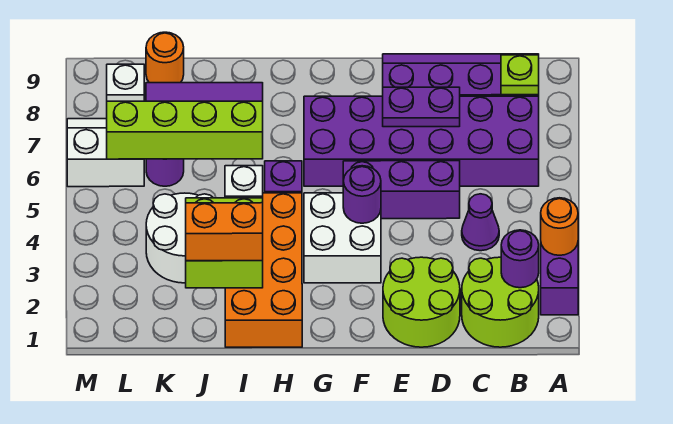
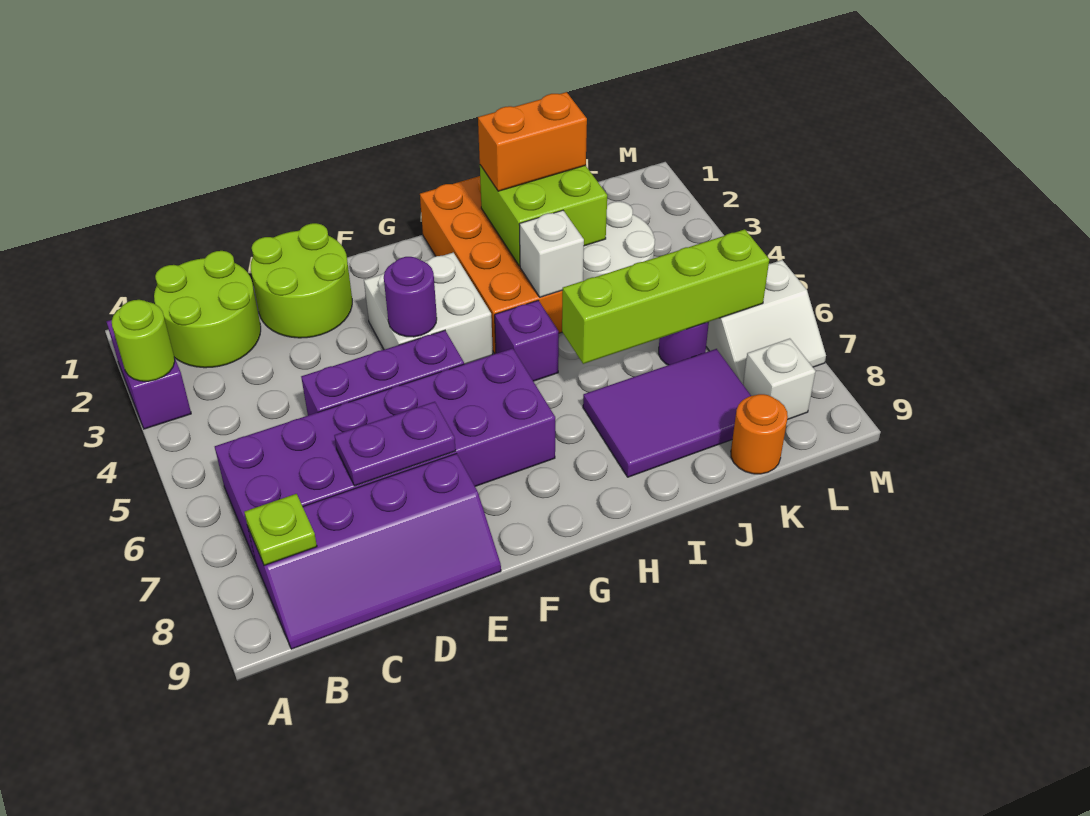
orange round brick A3 level 2 -> lime round brick A3 level 2
purple round brick B2 level 2 -> none
purple cone C4 level 1 -> none

